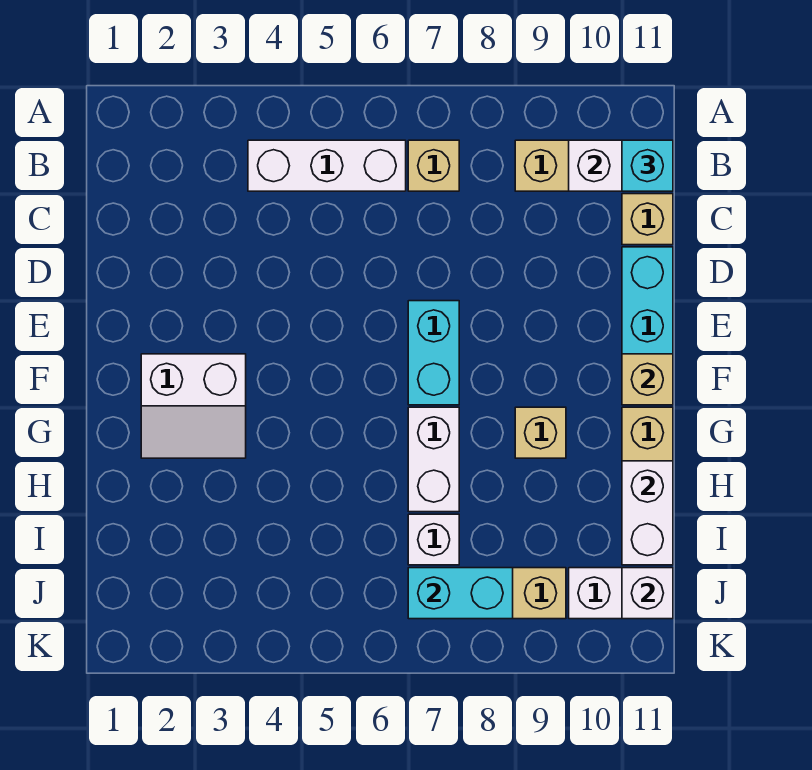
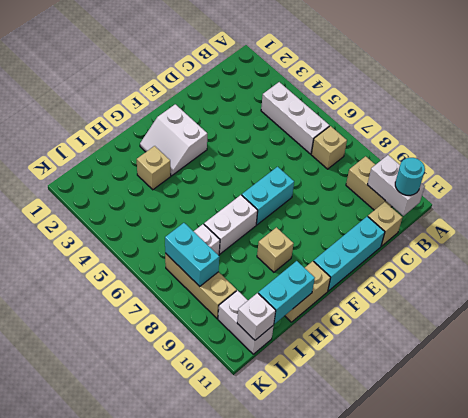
cyan brick B11 level 3 -> cyan round brick B11 level 3
tan brick F11 level 2 -> tan brick H3 level 1
white brick H11:I11 level 2 -> cyan brick H11:I11 level 2

